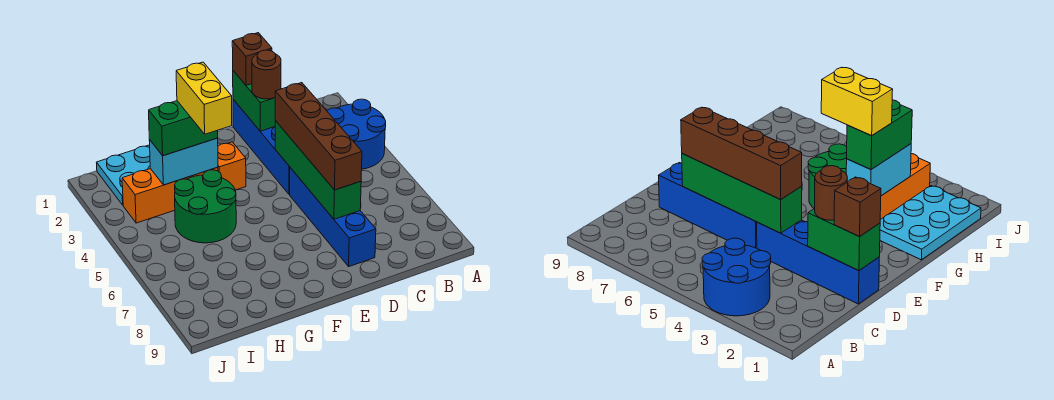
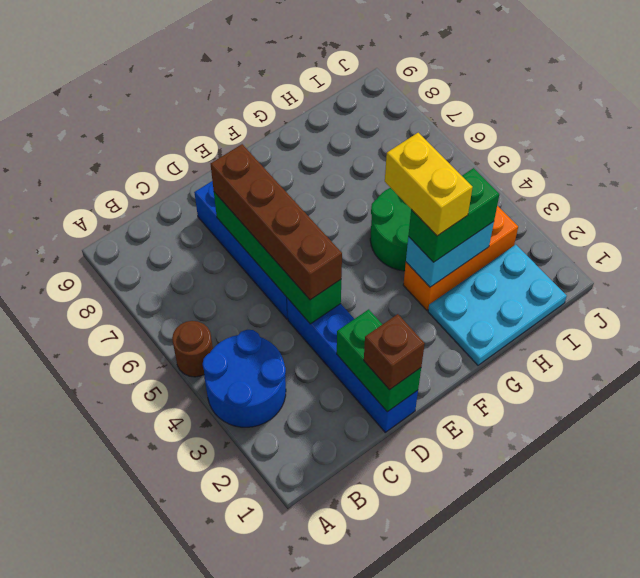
brown round brick D2 level 3 -> brown round brick A5 level 1
orange brick F3 level 1 -> none

